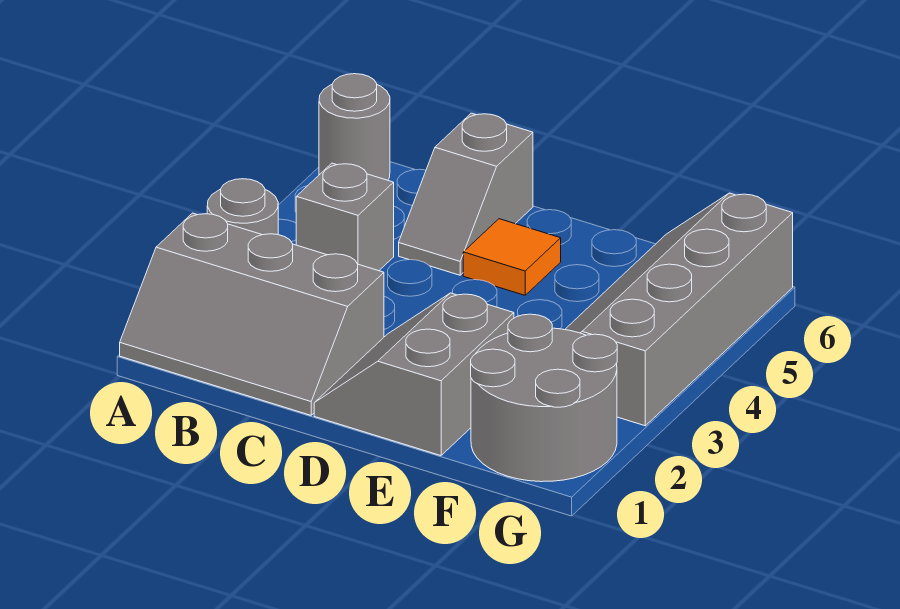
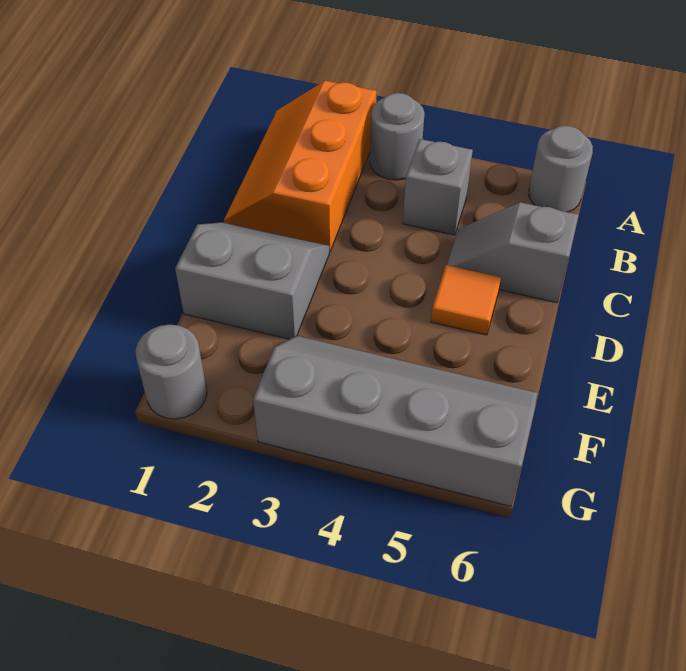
grey slope A1:C2 level 1 top 2 -> orange slope A1:C2 level 1 top 2
grey round brick F1:G2 level 1 -> grey round brick G1 level 1

